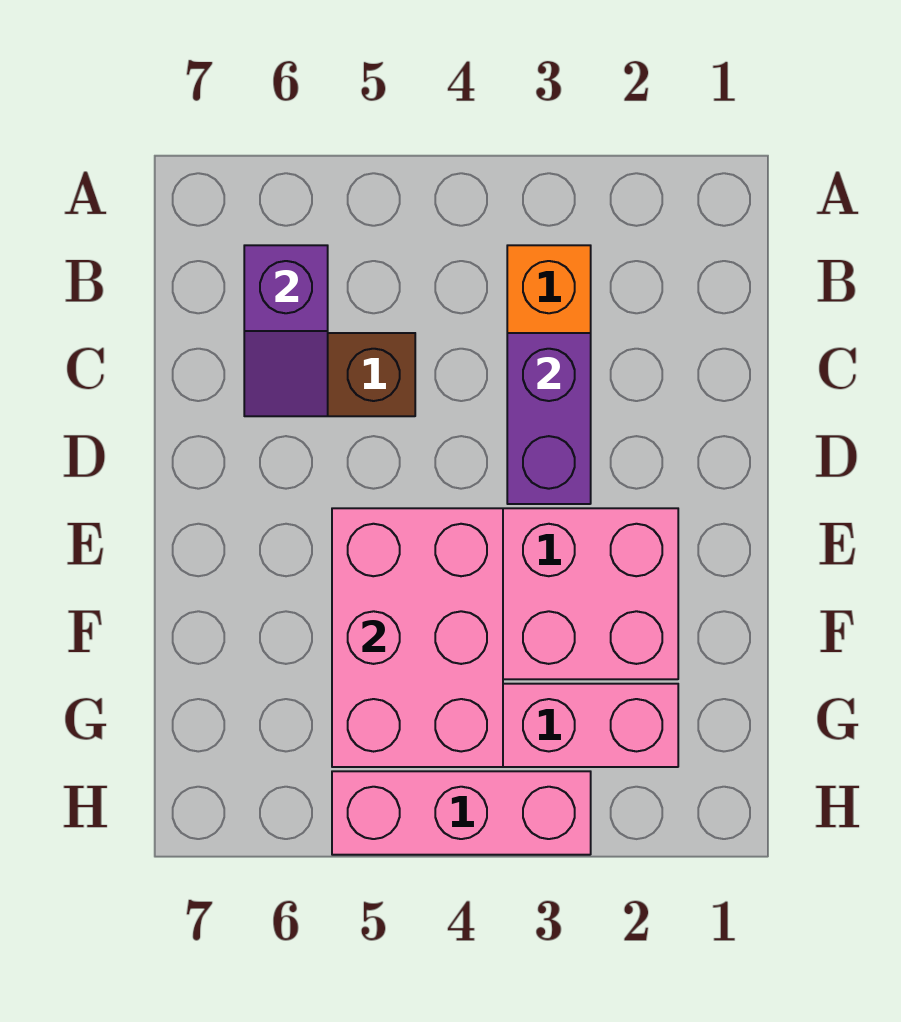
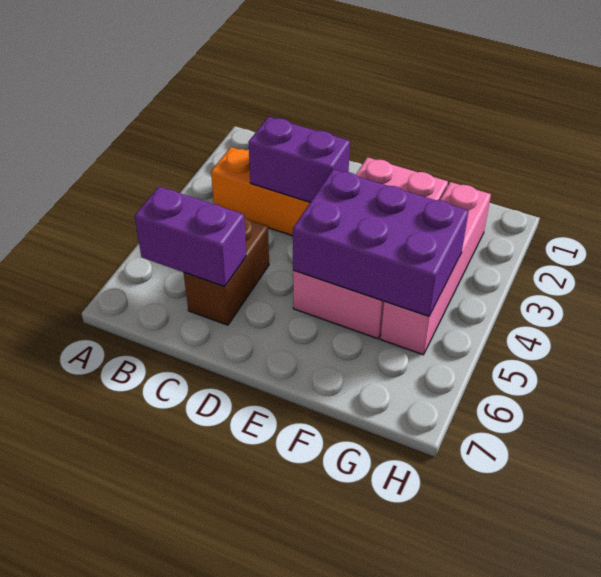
purple slope B6:C6 level 2 top B -> purple brick B6:C6 level 2
pink brick E4:G5 level 2 -> purple brick E4:G5 level 2
pink brick H3:H5 level 1 -> none

